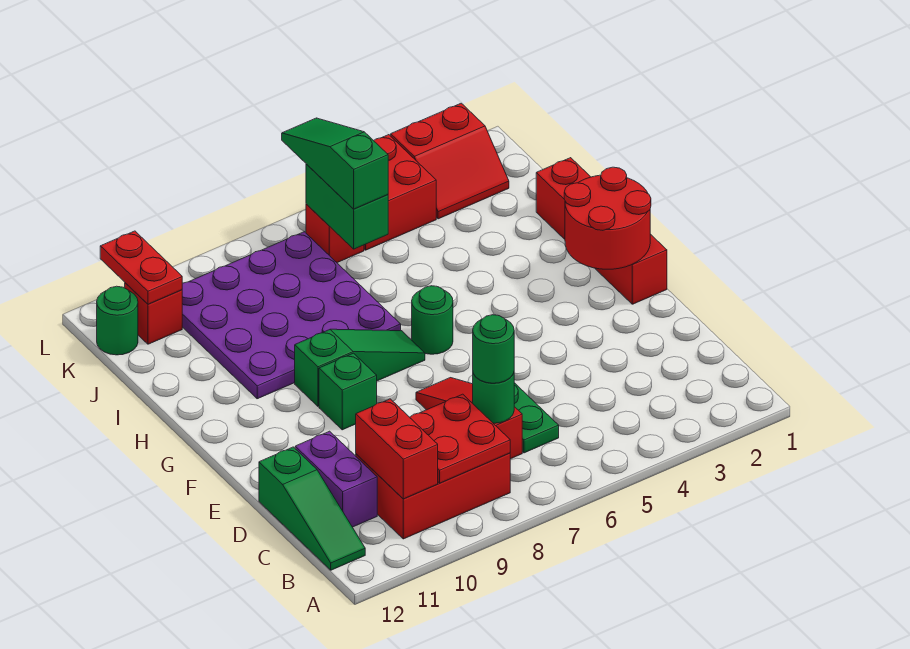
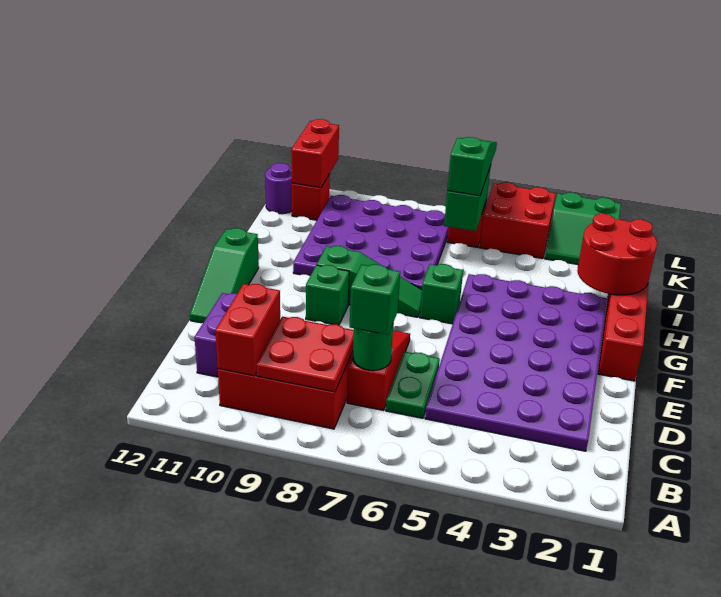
green slope B12:D12 level 1 top D -> green slope E12:G12 level 1 top G
none -> purple plate C2:H5 level 1
green round brick C7 level 3 -> green brick C7 level 3
red round brick F1:G2 level 2 -> red round brick H1:I2 level 2
green round brick G6 level 1 -> green brick G6 level 1
red slope K2:L3 level 1 top L -> green slope K2:L3 level 1 top L
red plate K11:L11 level 2 -> red brick K11:L11 level 2
green round brick K12 level 1 -> purple round brick K12 level 1

